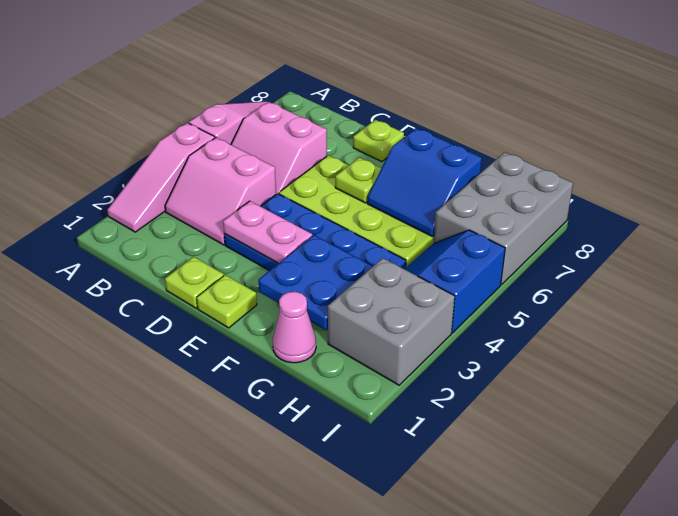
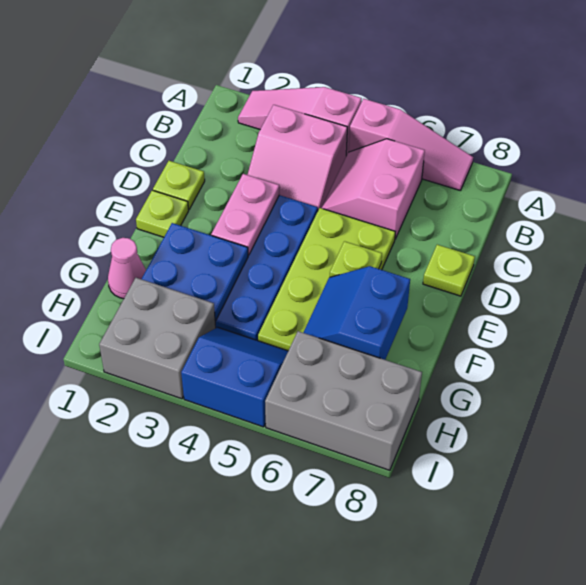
pink slope B3:C4 level 1 top 4 -> pink slope B3:C4 level 1 top B

